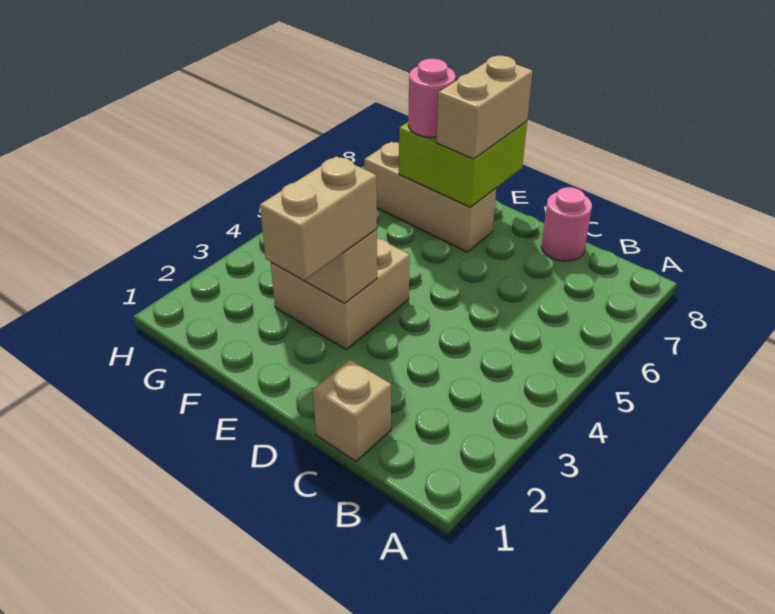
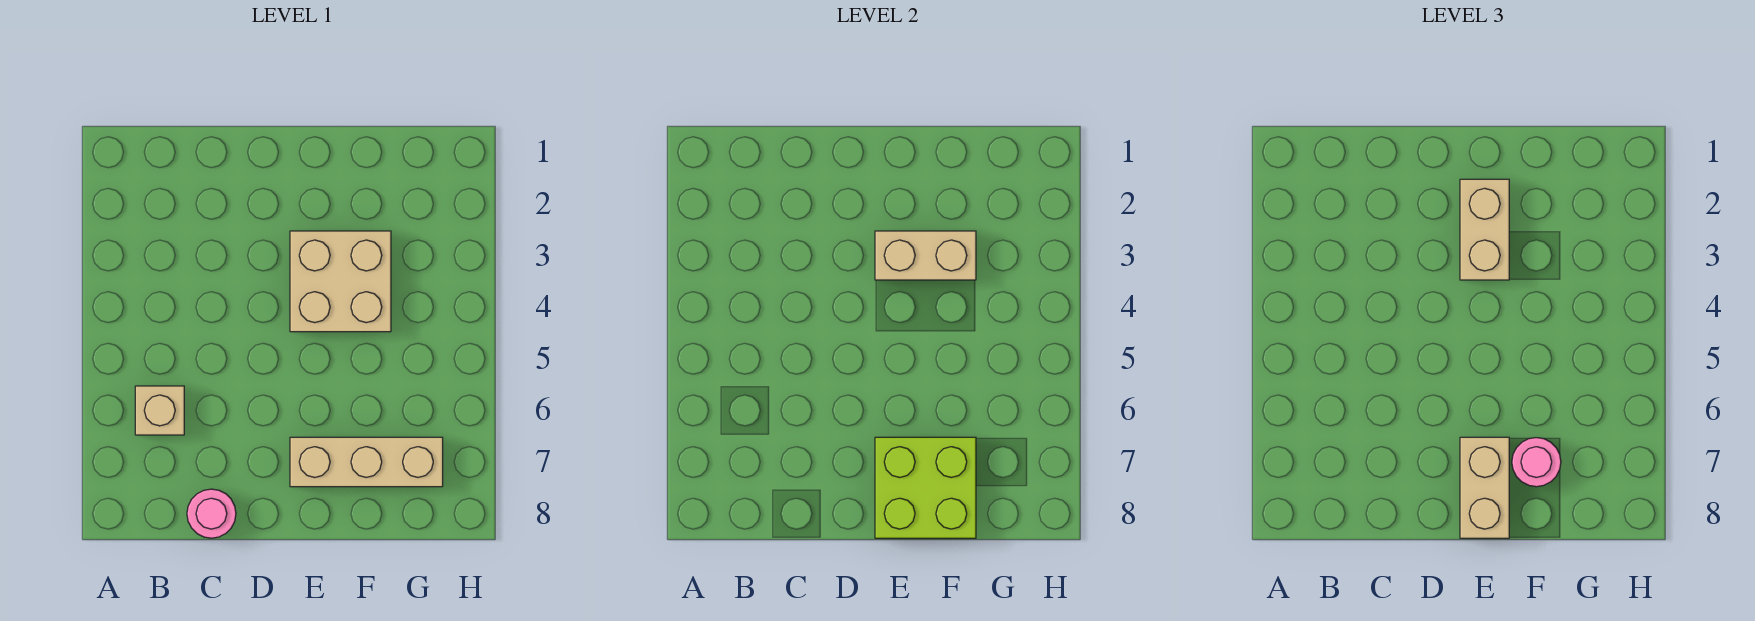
tan brick C1 level 1 -> tan brick B6 level 1

